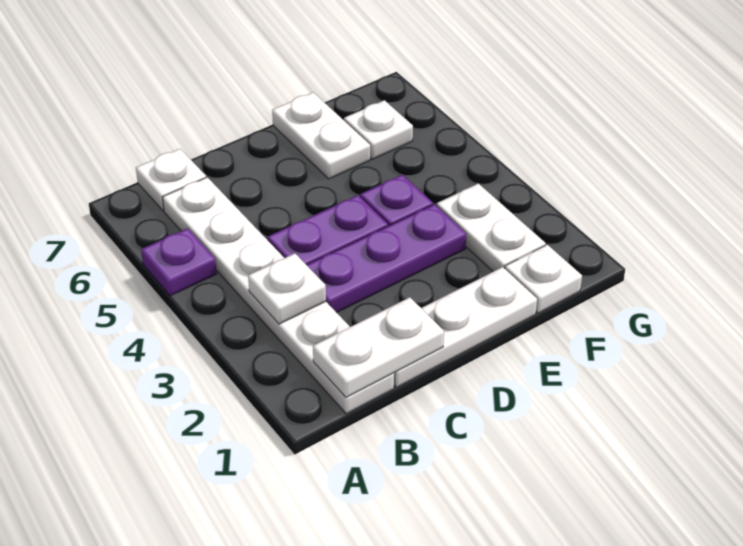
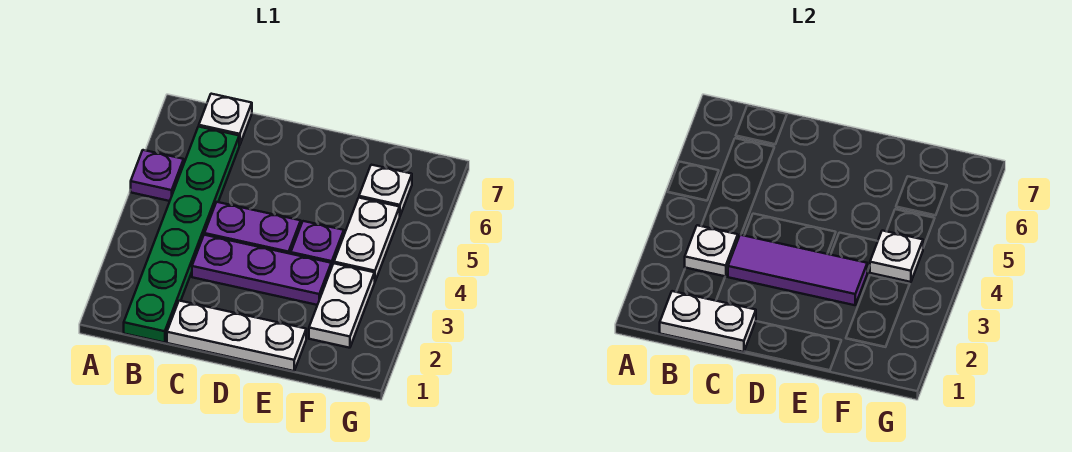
white plate B1:B6 level 1 -> green plate B1:B6 level 1
none -> purple tile C3:E3 level 2
white plate E6:E7 level 1 -> white plate F4:F5 level 1
white plate F1 level 1 -> white plate F4 level 2

